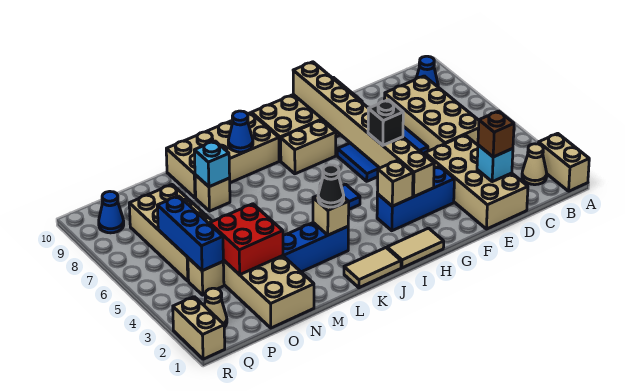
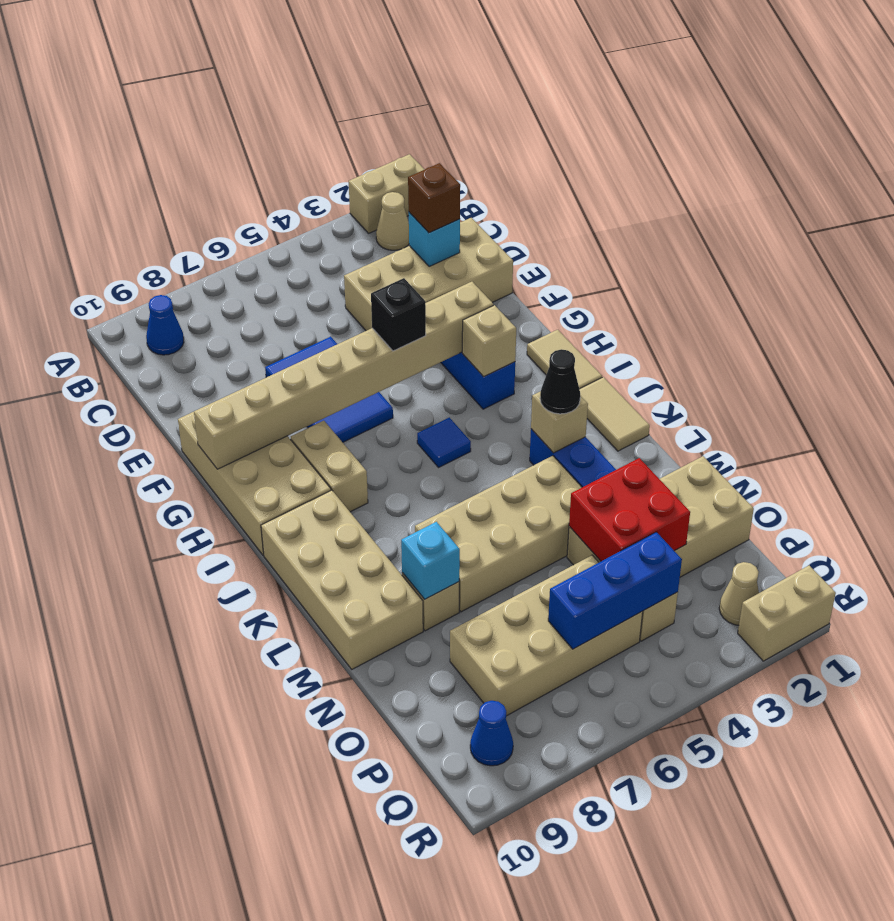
tan brick C5:D8 level 1 -> tan brick L4:M7 level 1
blue cone K9 level 2 -> none

